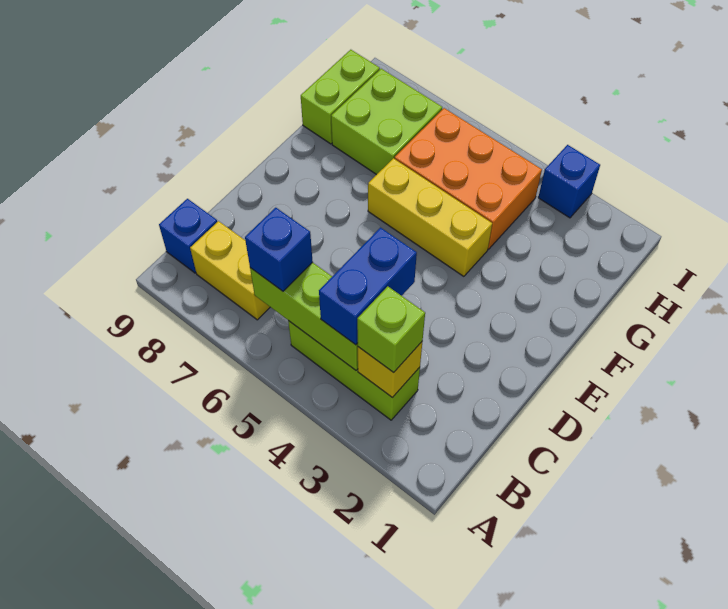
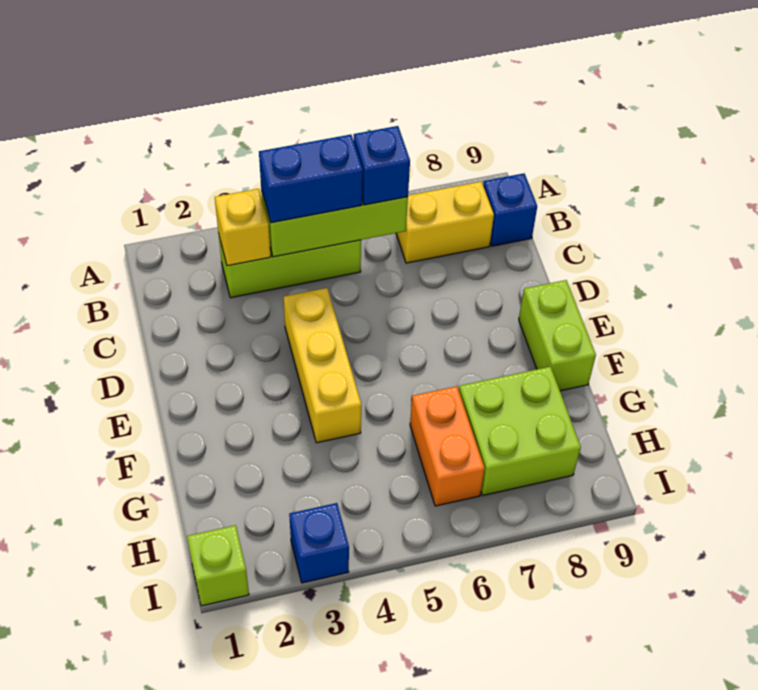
lime brick B3 level 3 -> lime brick I1 level 1
blue brick B4:C4 level 3 -> blue brick B4:B5 level 3
yellow brick F4:F6 level 1 -> yellow brick D4:F4 level 1
orange brick G4:H6 level 1 -> orange brick G6:H6 level 1
lime brick G9:H9 level 1 -> lime brick E9:F9 level 1

